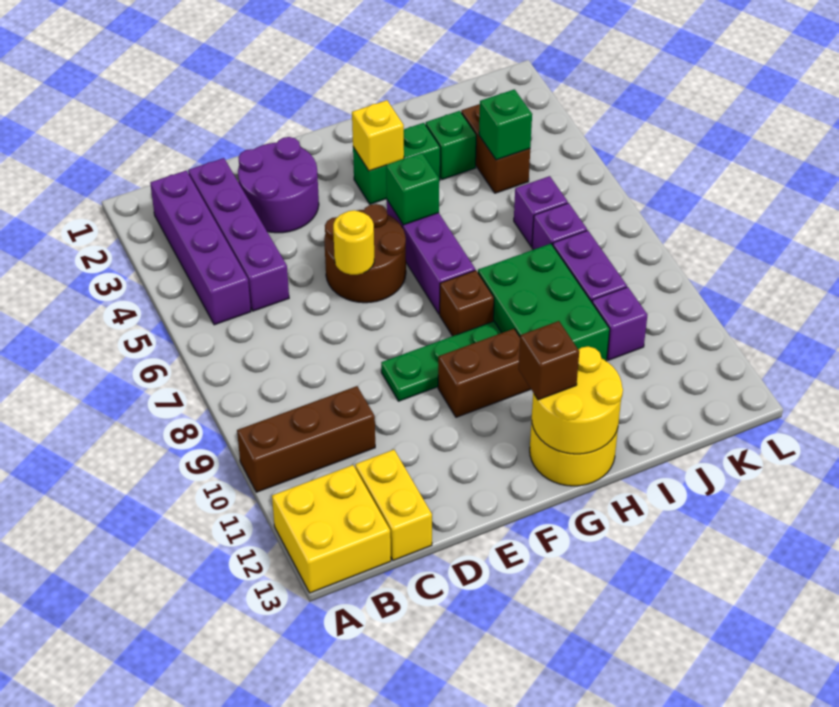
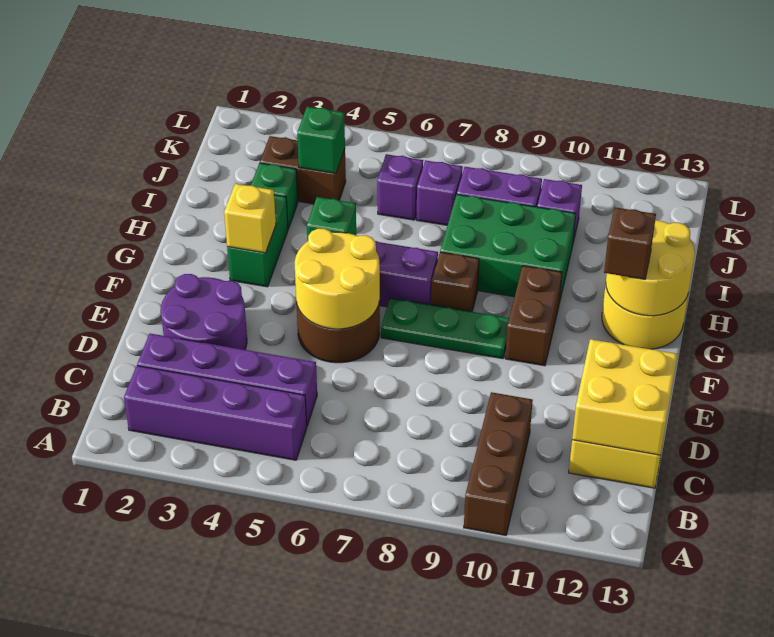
yellow brick A12:B13 level 1 -> yellow brick C12:D13 level 2
yellow round brick E6 level 2 -> yellow round brick E5:F6 level 2
green plate E9:G9 level 1 -> green plate F7:F9 level 1

